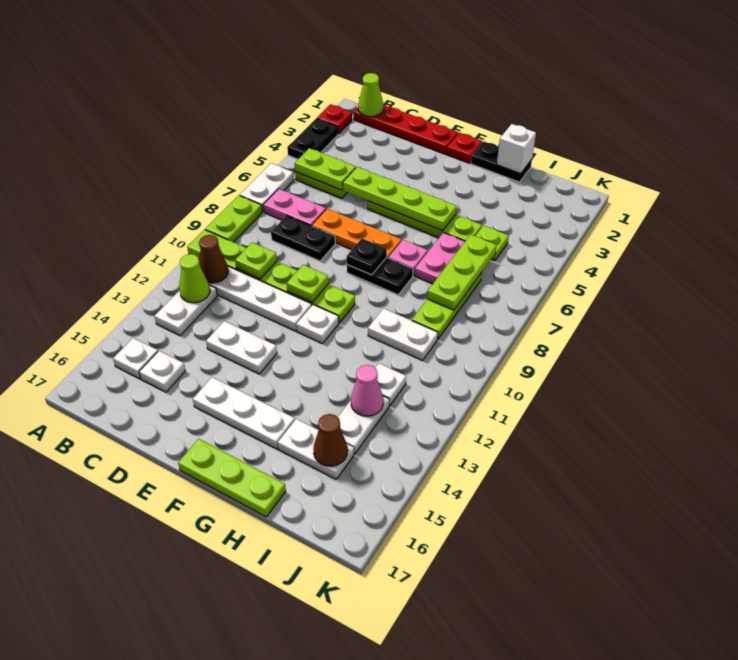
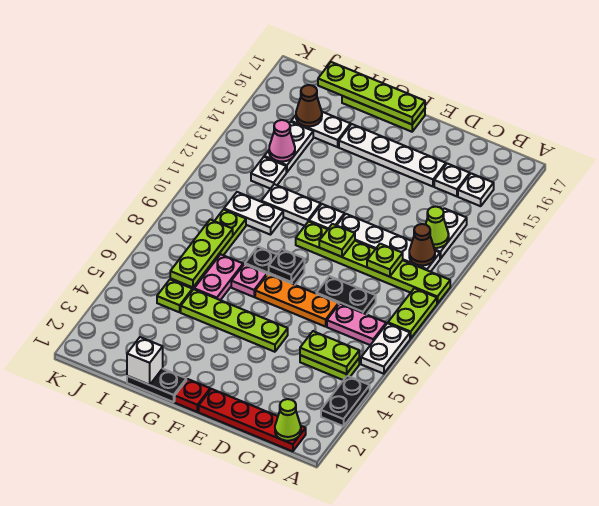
red plate A2 level 1 -> none
lime plate D5:G5 level 2 -> lime plate F17:I17 level 2
white plate D13:E13 level 1 -> white plate G11:H11 level 1
white plate E15:G15 level 1 -> white plate D15:G15 level 1

